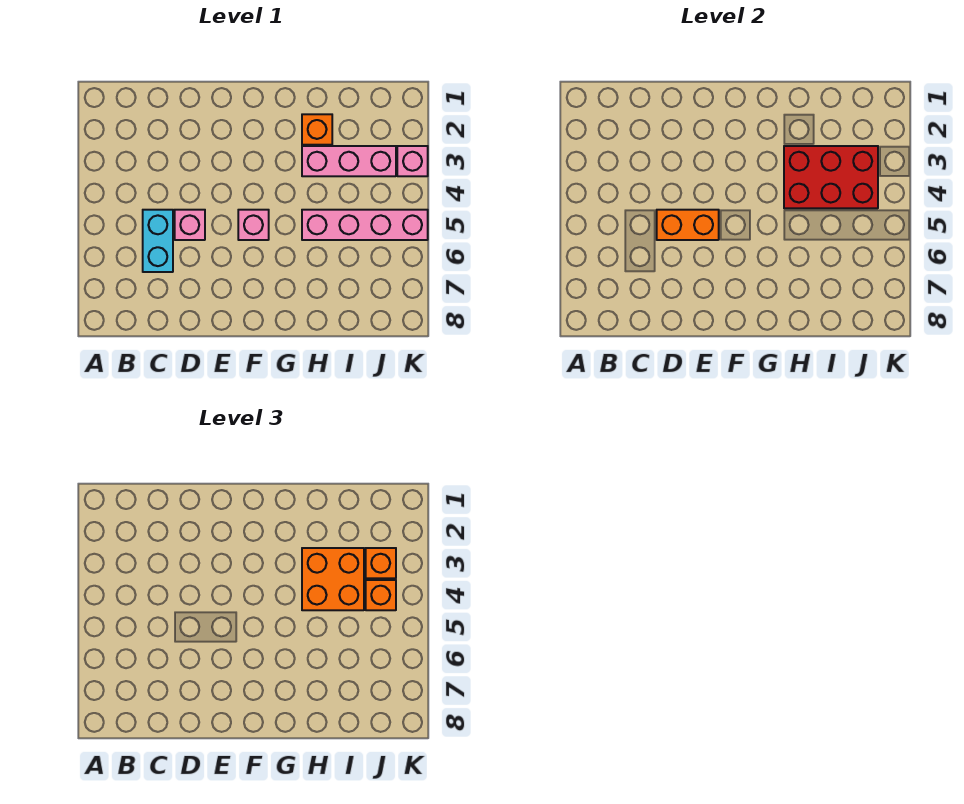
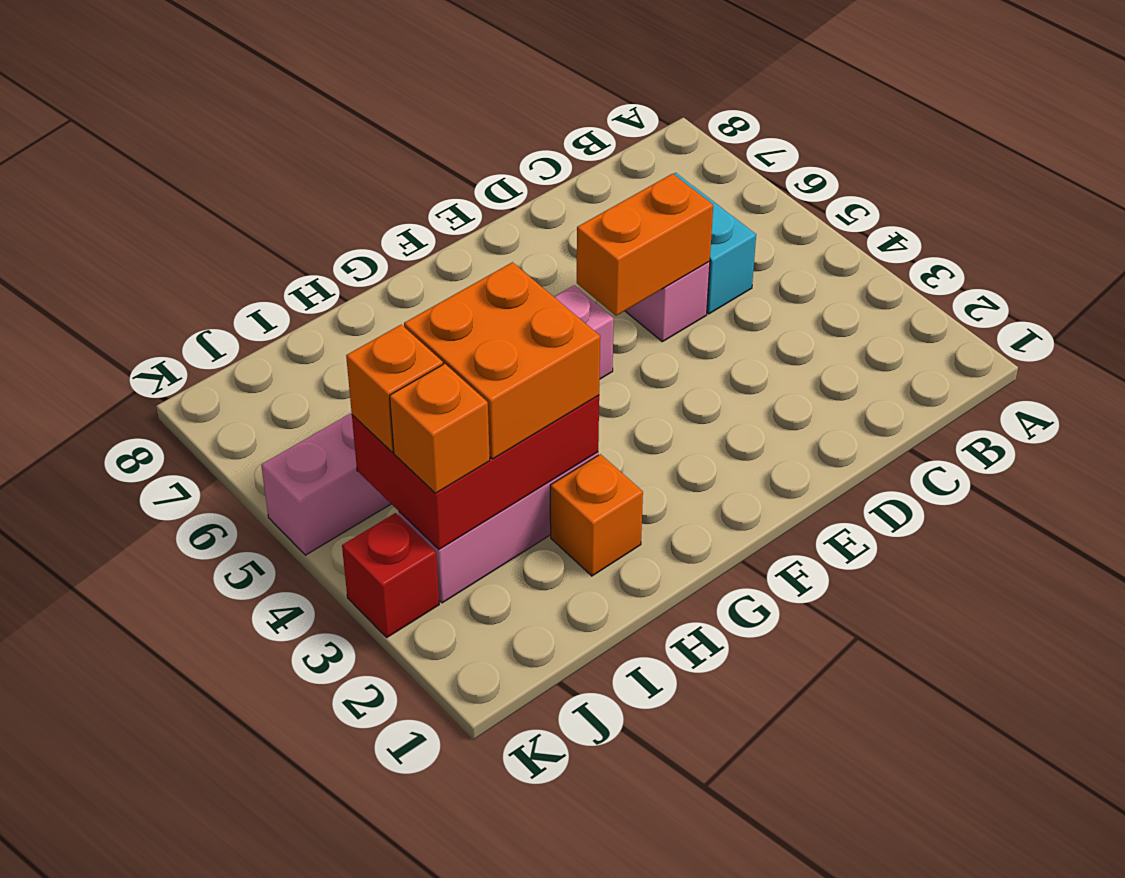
pink brick K3 level 1 -> red brick K3 level 1

